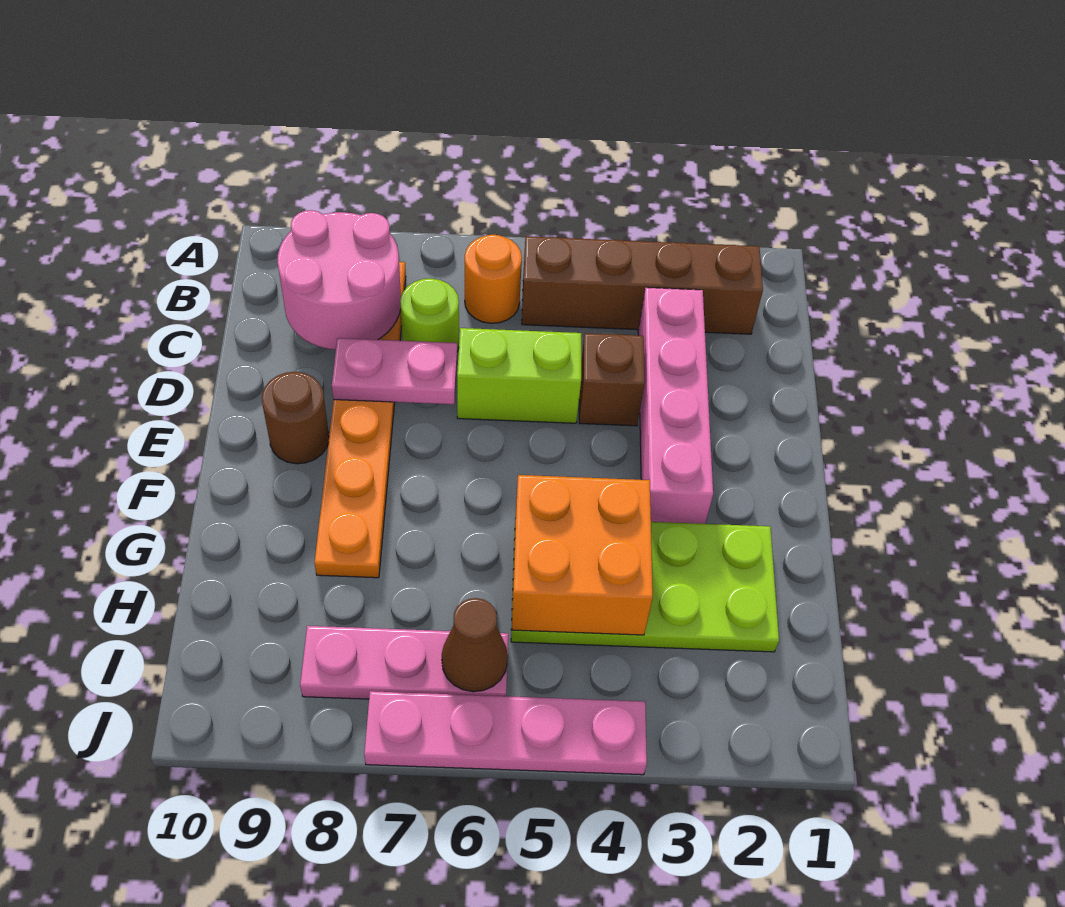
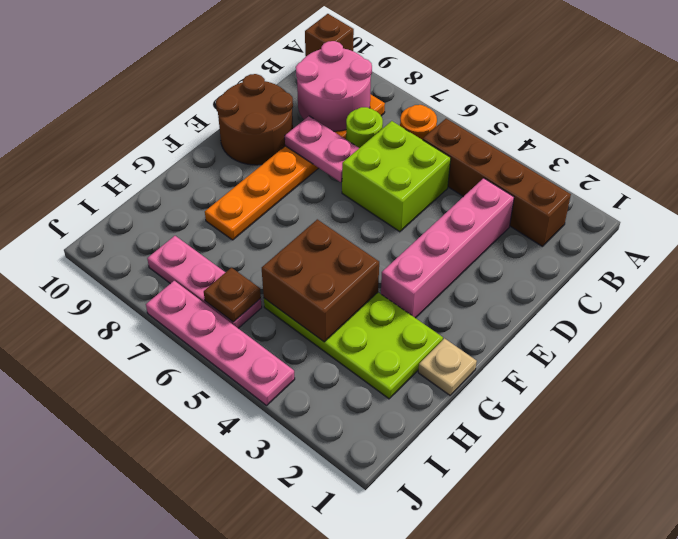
brown brick D4 level 1 -> brown brick A10 level 1
lime brick D5:D6 level 1 -> lime brick C5:D6 level 1
brown round brick E9 level 1 -> brown round brick D9:E10 level 1
none -> tan plate G1 level 1
orange brick G4:H5 level 2 -> brown brick G4:H5 level 2
brown cone I6 level 2 -> brown plate I6 level 2

